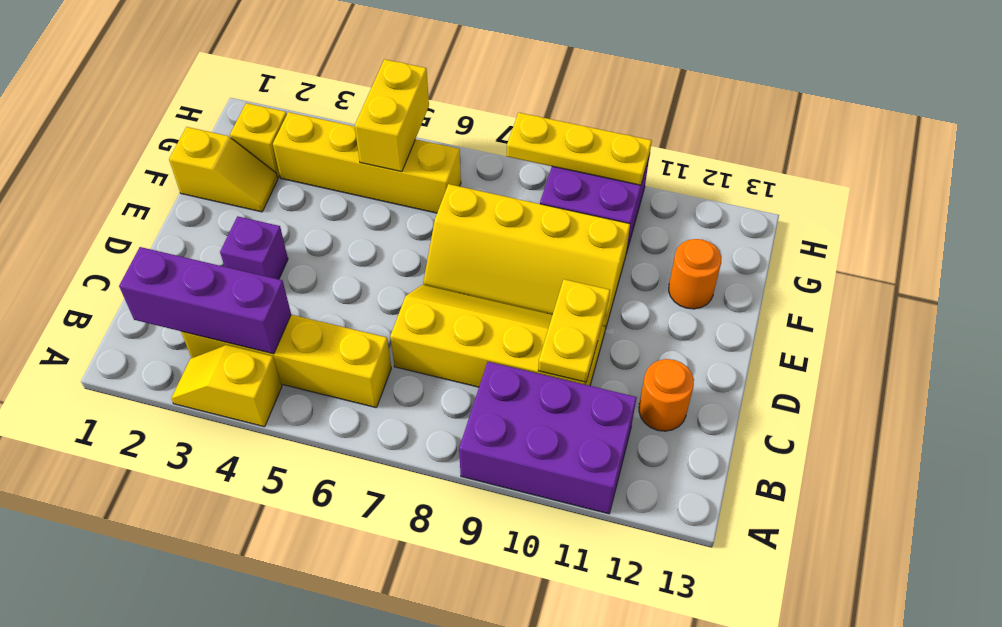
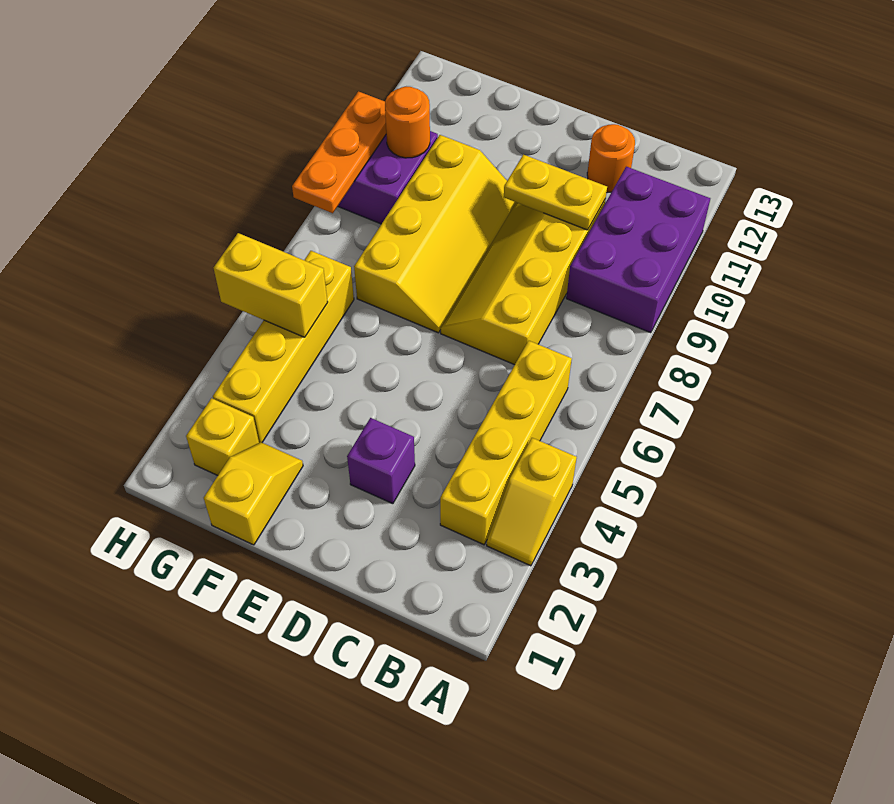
purple brick B2:B4 level 2 -> none
orange round brick F12 level 1 -> orange round brick G10 level 2
yellow plate H8:H10 level 2 -> orange plate H8:H10 level 2

